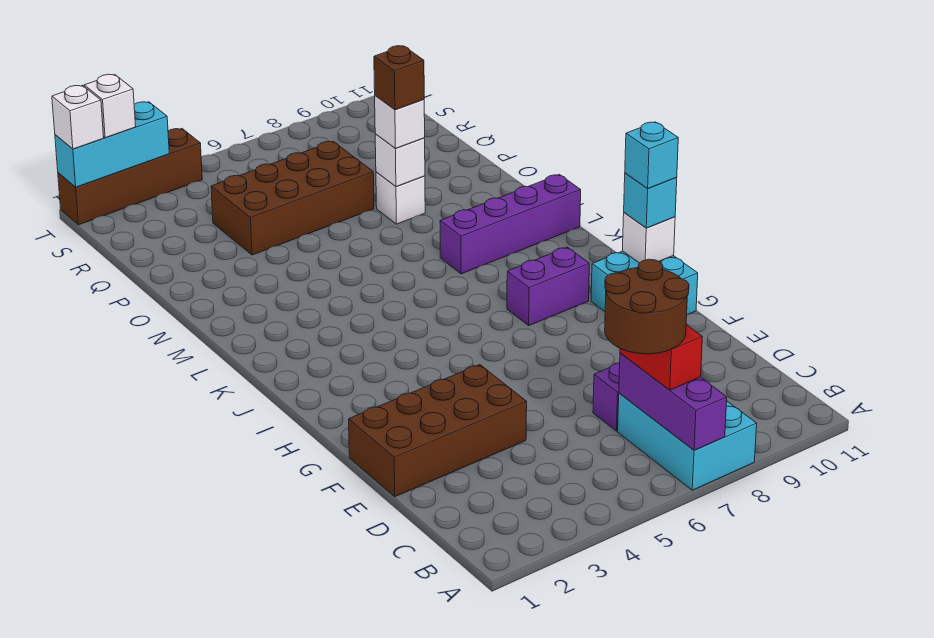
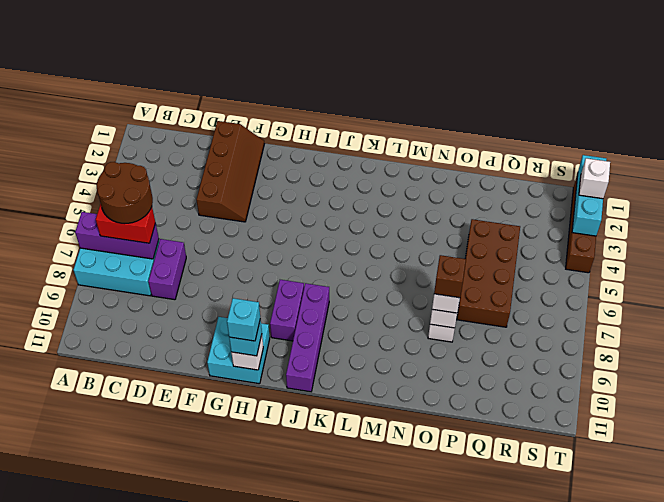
brown brick E1:F4 level 1 -> brown slope E1:F4 level 1 top E
purple brick L8:L11 level 1 -> purple brick J8:J11 level 1
white brick T1 level 3 -> none

